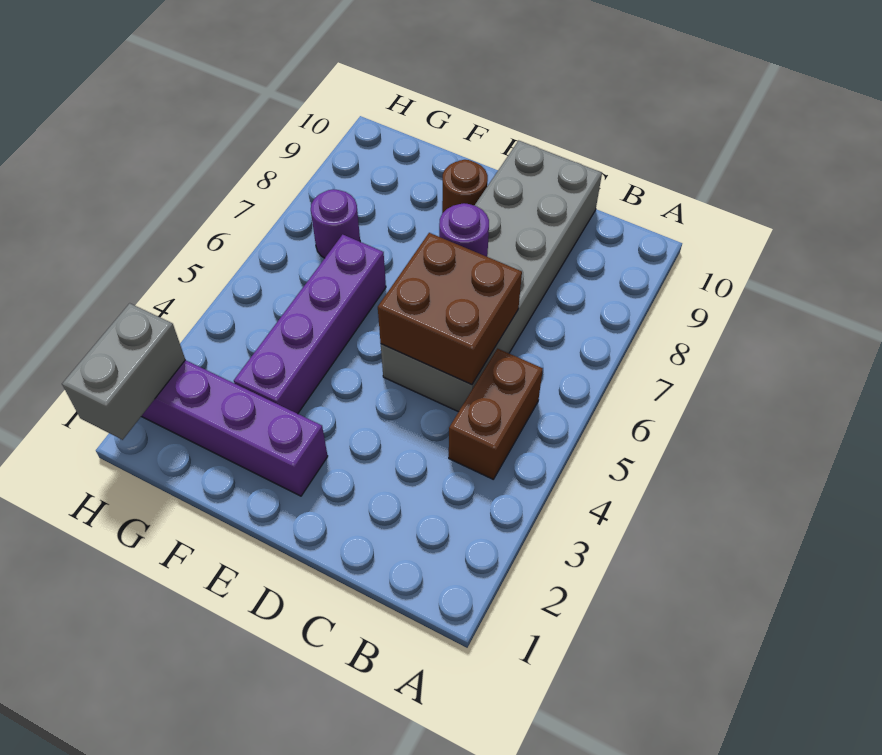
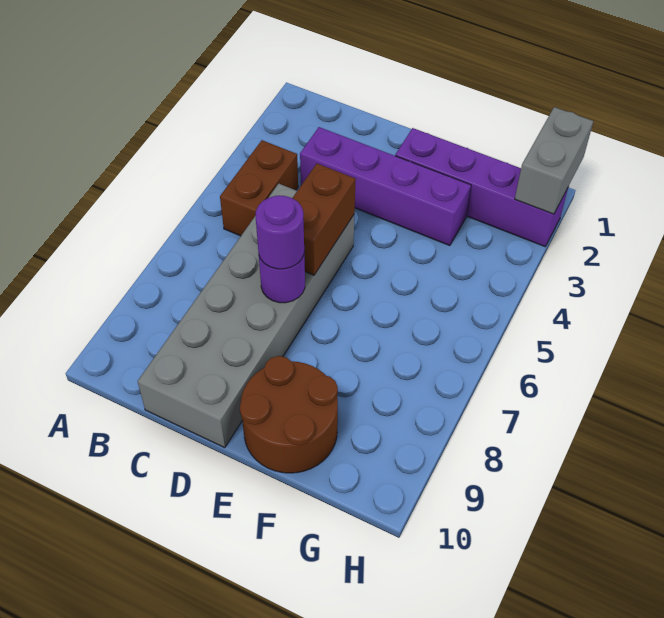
brown brick C5:D6 level 2 -> brown brick D5:D6 level 2
brown round brick E9 level 1 -> brown round brick E9:F10 level 1
purple brick F3:F6 level 1 -> purple brick C3:F3 level 1
purple round brick G7 level 1 -> purple round brick D7 level 3

